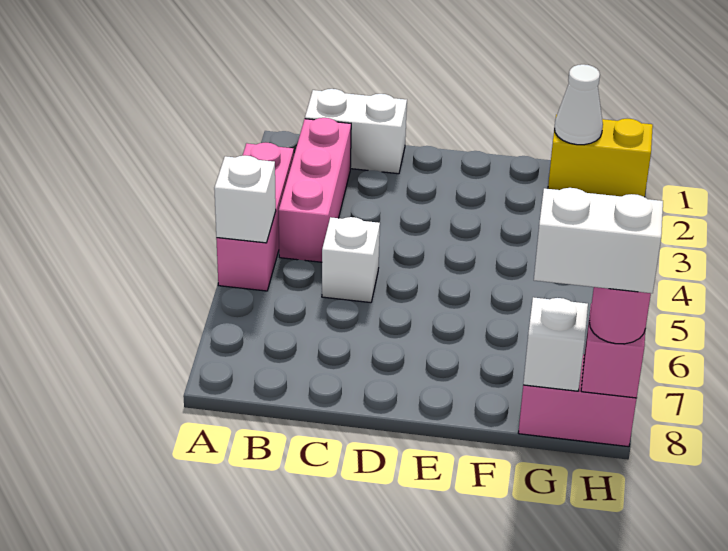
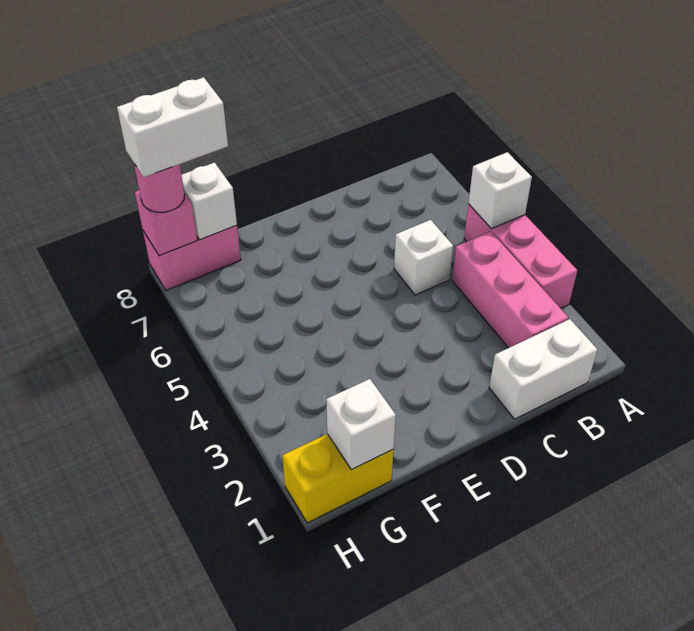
white cone G1 level 2 -> white brick G1 level 2

